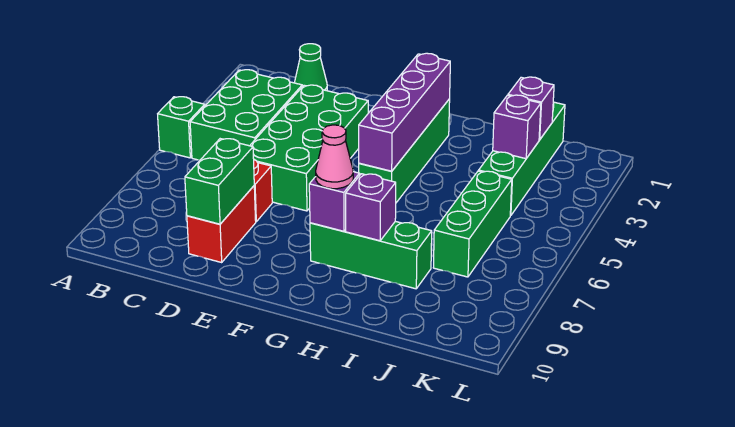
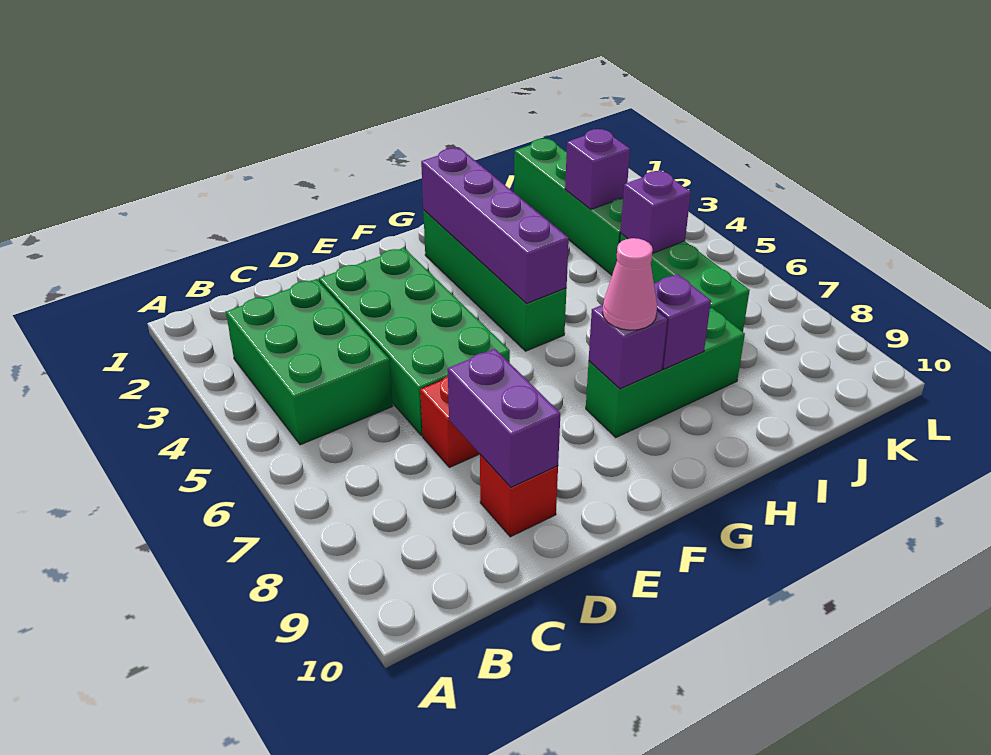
green brick A5 level 1 -> none
green cone C1 level 1 -> none
red brick D8:D9 level 1 -> red brick D9 level 1
green brick D8:D9 level 2 -> purple brick D8:D9 level 2
purple brick J2 level 2 -> purple brick J5 level 2

